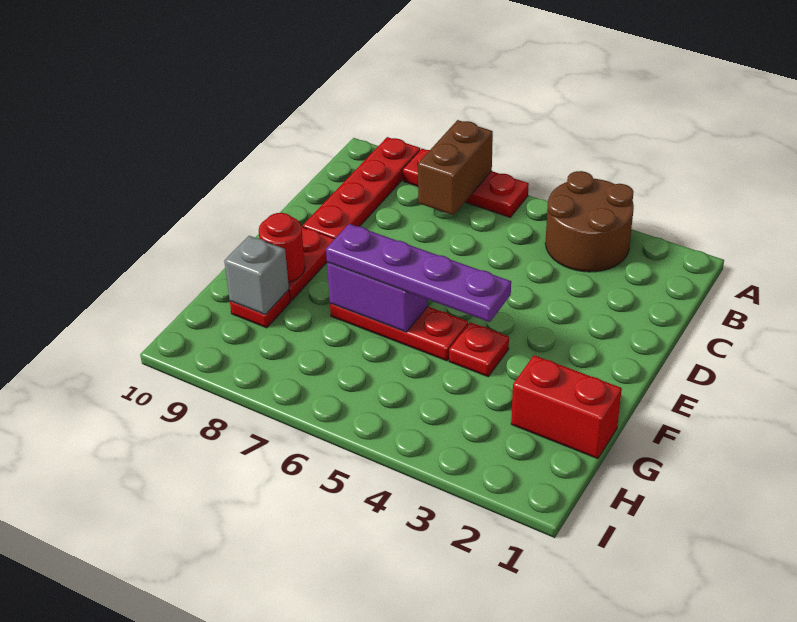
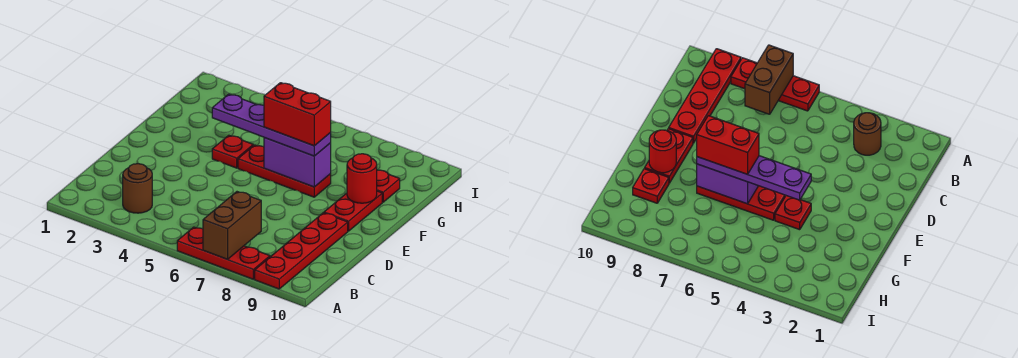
brown round brick A3:B4 level 1 -> brown round brick B3 level 1
red brick G1:G2 level 1 -> red brick F6:F7 level 4
grey brick G9 level 2 -> none

